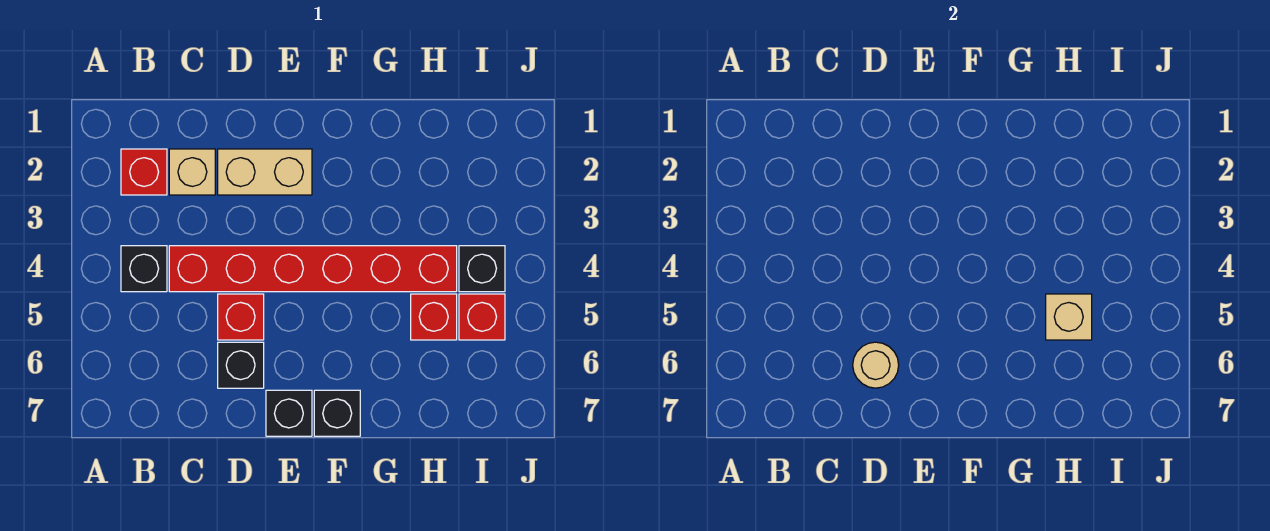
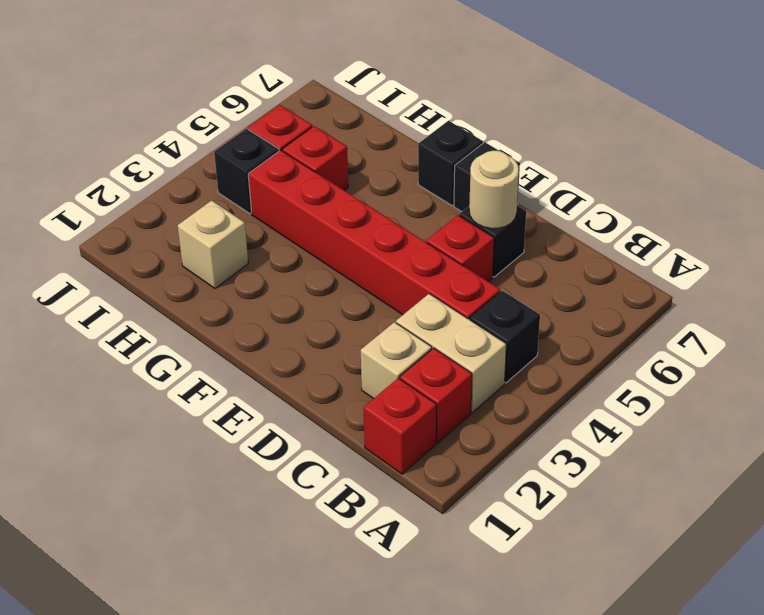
none -> red brick B1 level 1
tan brick D2:E2 level 1 -> tan brick B3:C3 level 1
tan brick H5 level 2 -> tan brick H2 level 1

